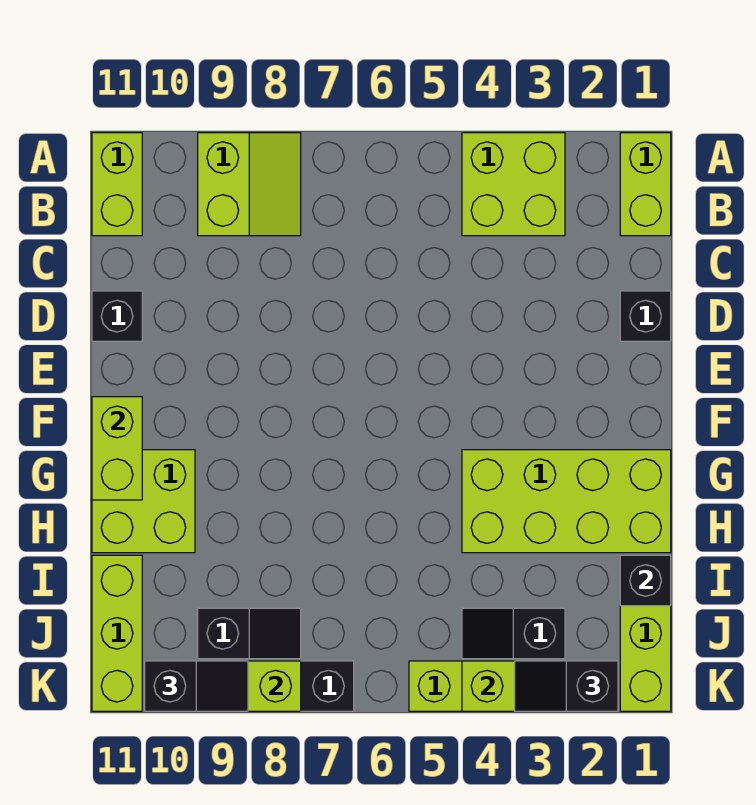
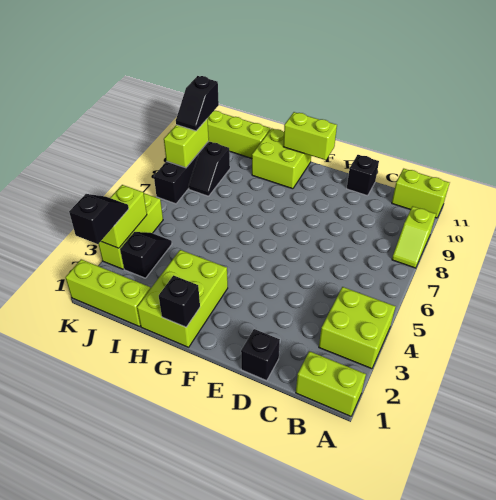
lime slope A8:B9 level 1 top 9 -> lime slope A8:A9 level 1 top 9
lime brick G1:H4 level 1 -> lime brick G1:H3 level 1
black brick I1 level 2 -> black brick G1 level 2

